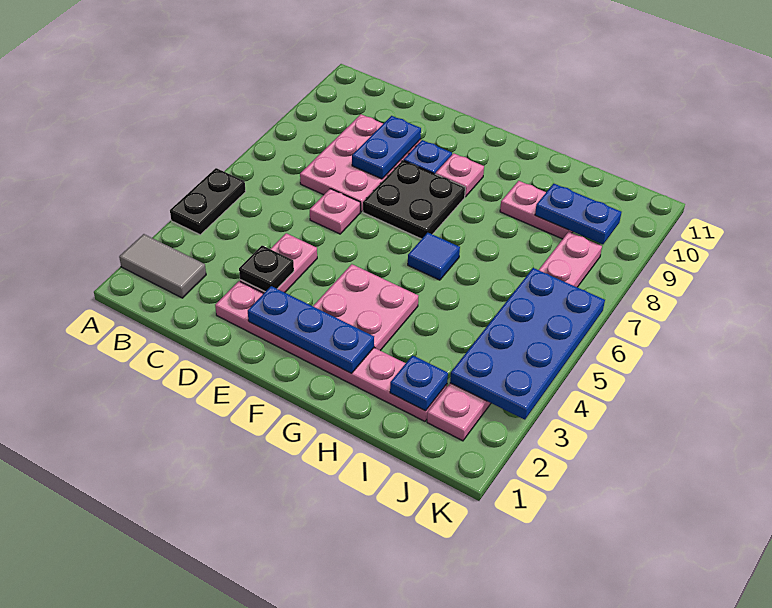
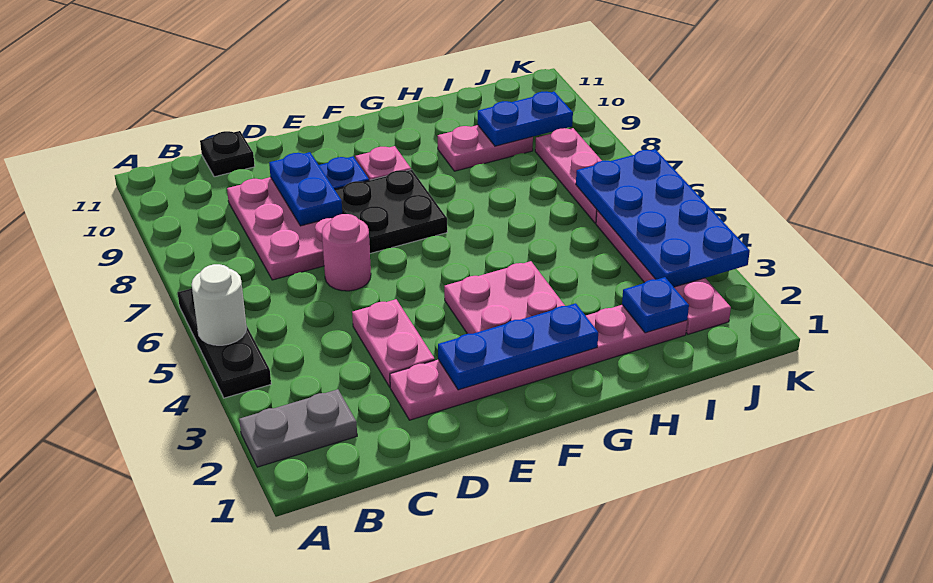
grey tile A2:B2 level 1 -> grey plate A2:B2 level 1
black plate A4:A5 level 1 -> black plate A4:A6 level 1
none -> white round brick A5 level 2
black plate D3 level 2 -> black plate C11 level 1
pink plate D6 level 1 -> pink round brick D6 level 1
blue tile G6 level 1 -> none

